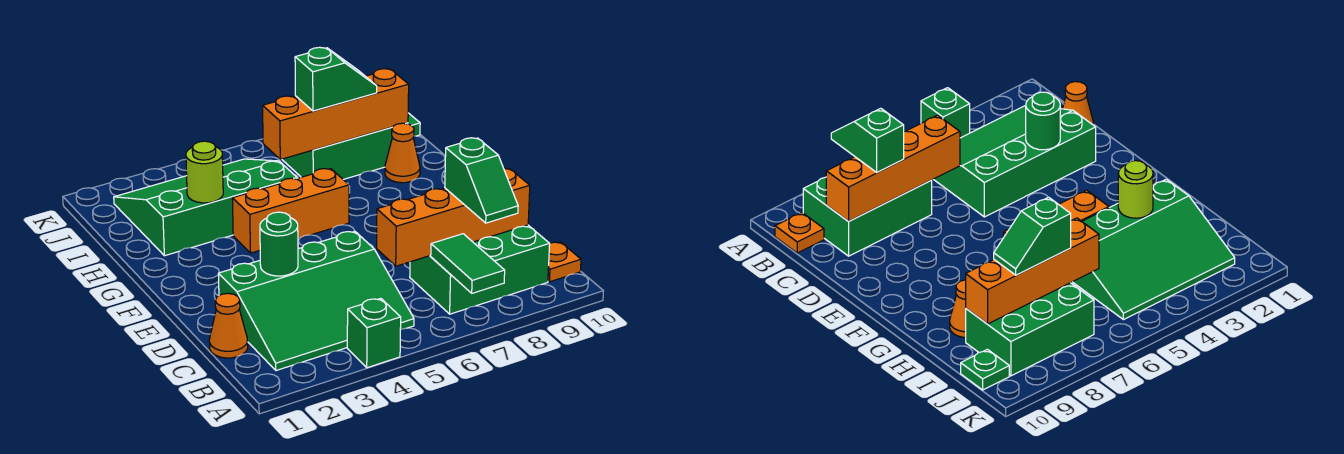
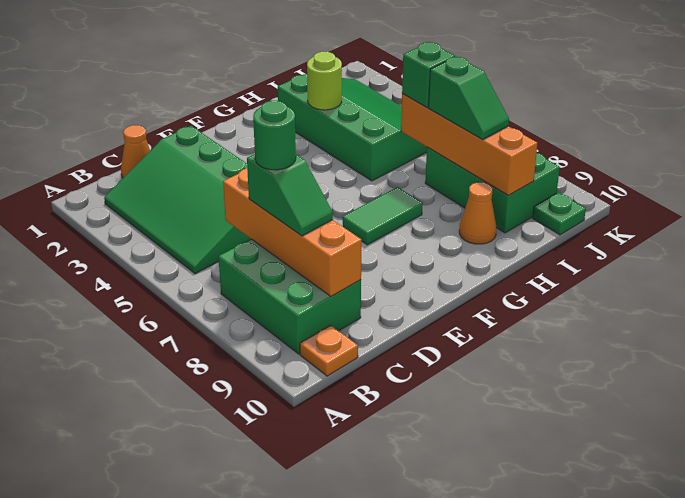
green brick A4 level 1 -> green brick I6 level 3
green tile A7:B7 level 2 -> green tile F7:G7 level 1
green slope B8:C8 level 3 top C -> green slope C7:C8 level 3 top 7
green round brick D3 level 2 -> green round brick C7 level 4
orange brick G4:G6 level 1 -> none

